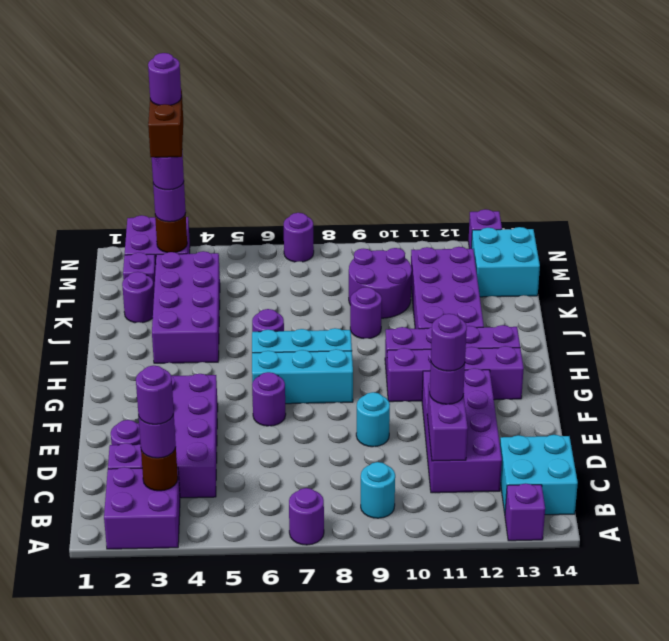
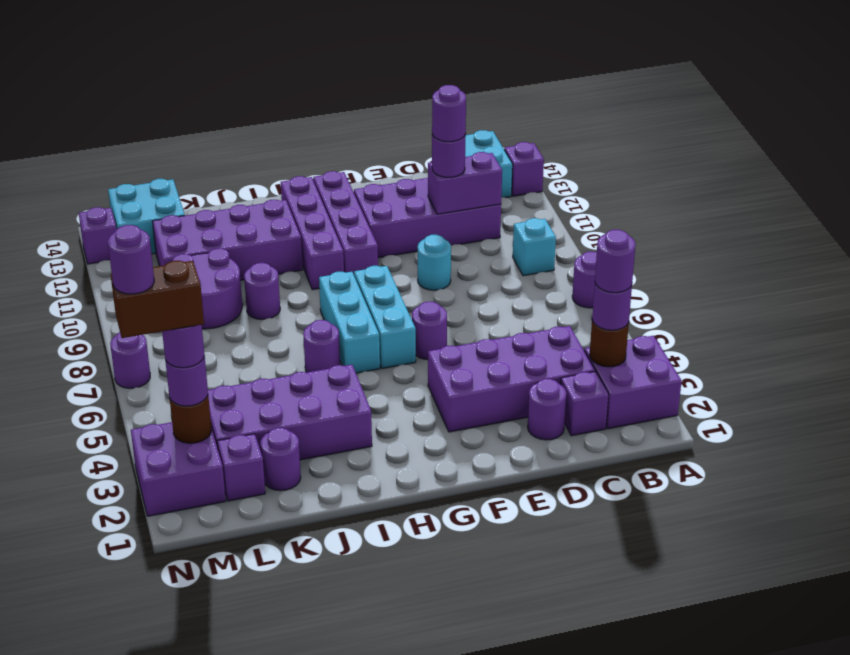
cyan round brick B9 level 1 -> cyan brick B9 level 1

